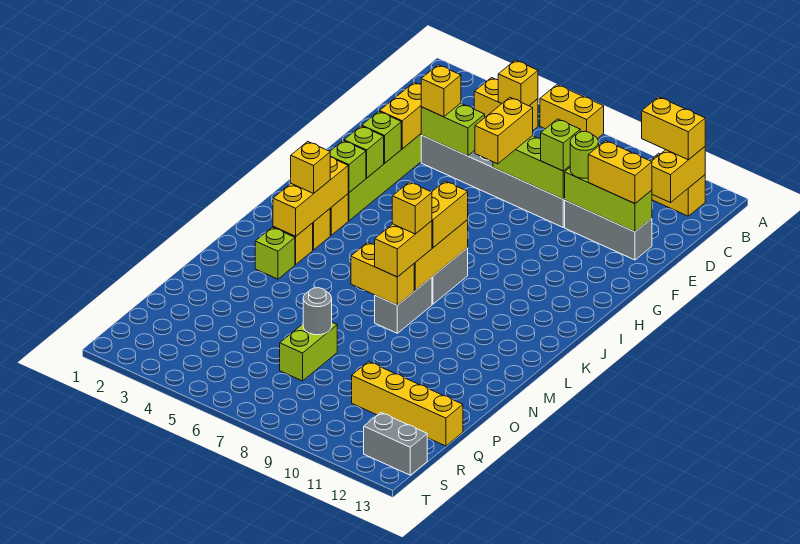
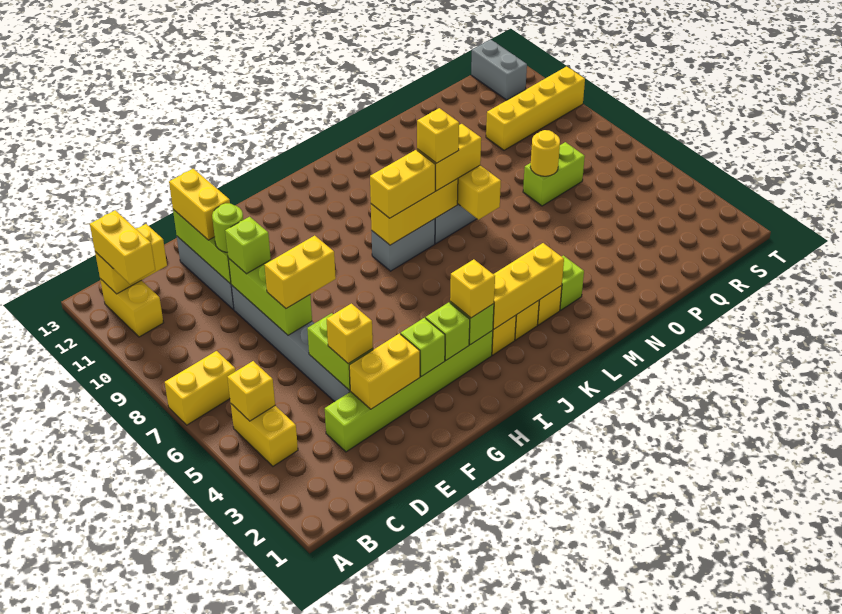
yellow brick A6:A7 level 1 -> yellow brick A7:B7 level 1
yellow brick K3 level 3 -> yellow brick I3 level 3
grey round brick P7 level 2 -> yellow round brick P7 level 2
yellow brick Q10:Q13 level 1 -> yellow brick Q10:T10 level 1

